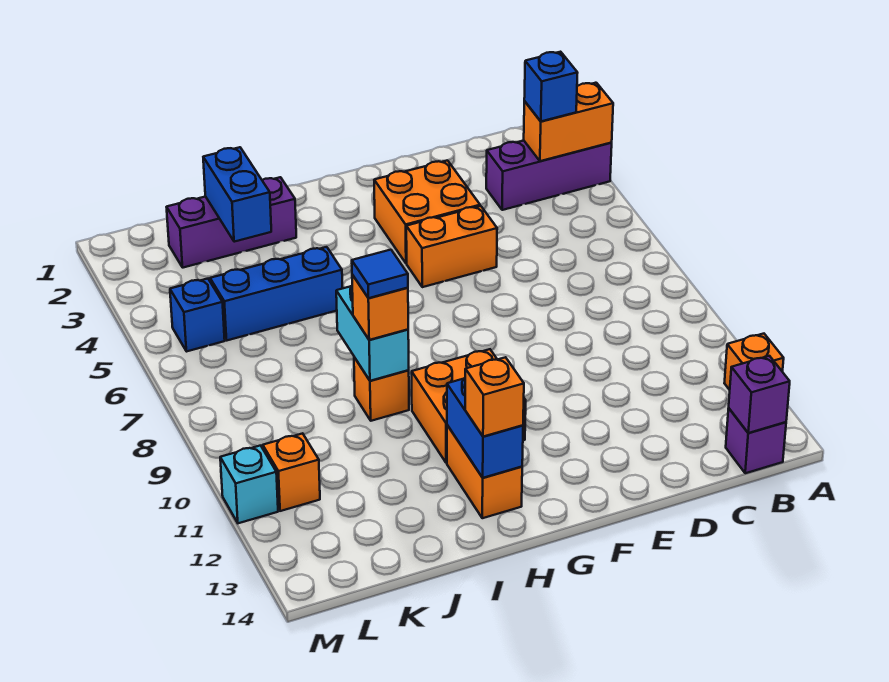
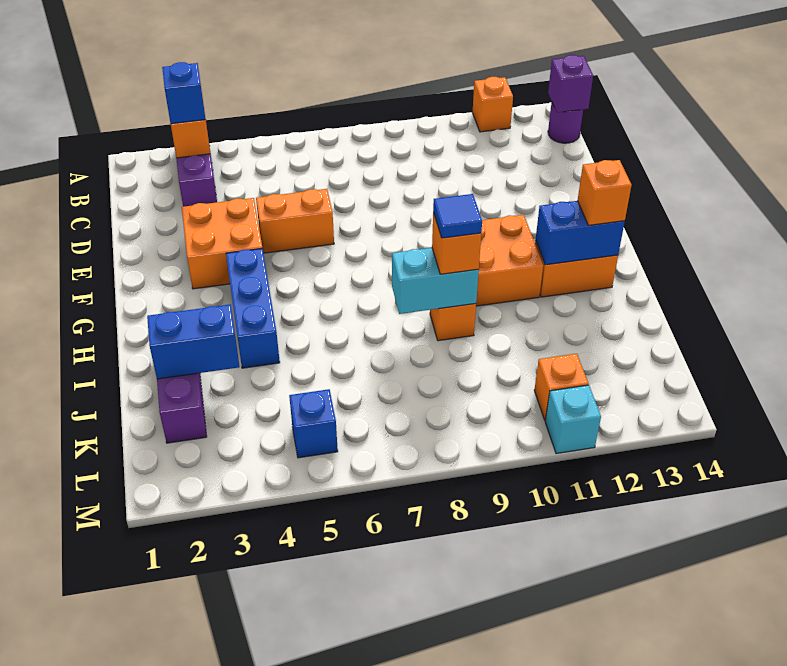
purple brick B14 level 1 -> purple round brick B14 level 1
orange brick E5:F5 level 1 -> orange brick E5:E6 level 1
blue brick I5:K5 level 1 -> blue brick G4:I4 level 1

